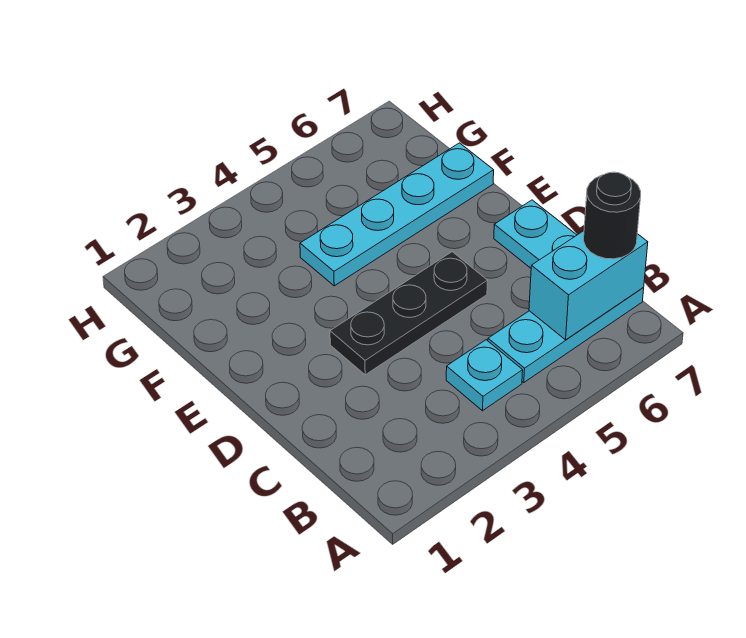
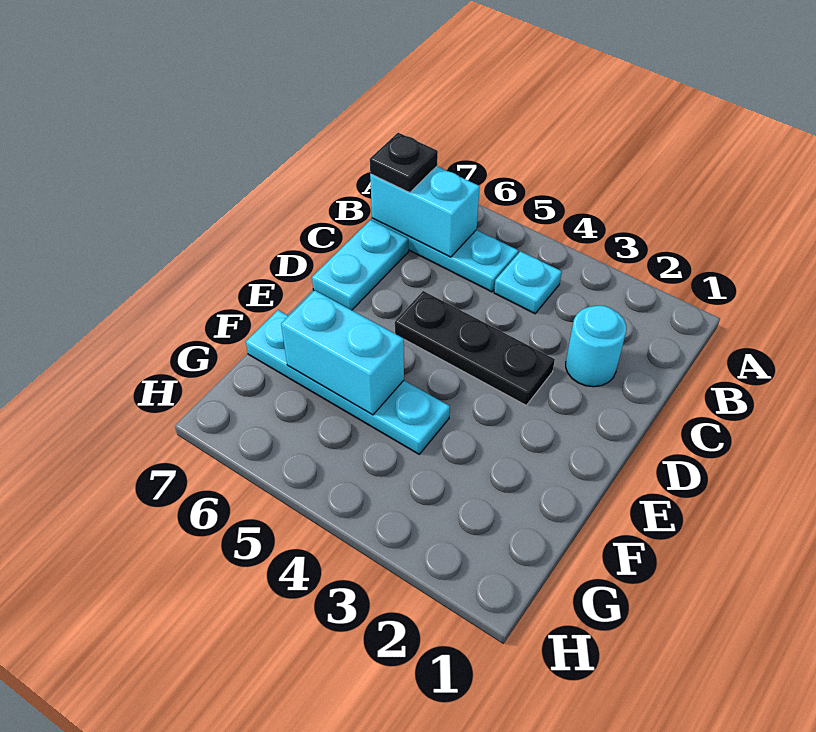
black round brick B7 level 3 -> black plate B7 level 3
none -> cyan round brick C2 level 1
none -> cyan brick F5:F6 level 2

